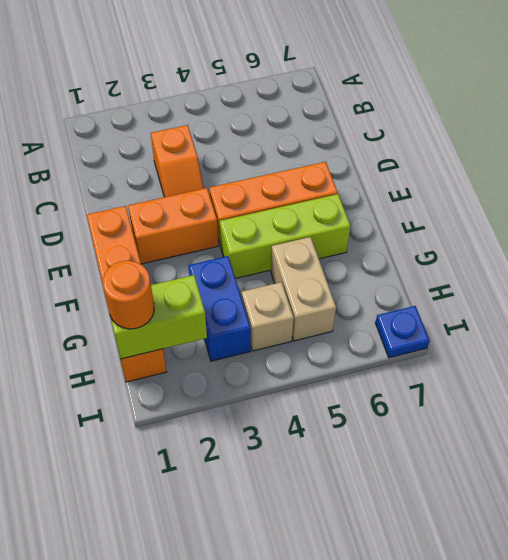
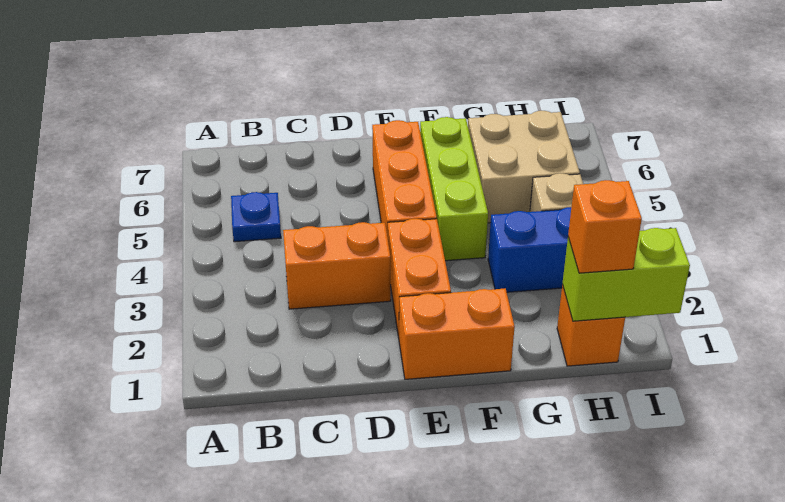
orange slope C3:D3 level 1 top C -> orange brick C3:D3 level 1
tan brick G5:H5 level 1 -> tan brick G5:H6 level 1
lime brick H1:H2 level 2 -> lime brick H1:I1 level 2
orange round brick H1 level 3 -> orange brick H1 level 3
blue plate I7 level 1 -> blue plate B5 level 1

